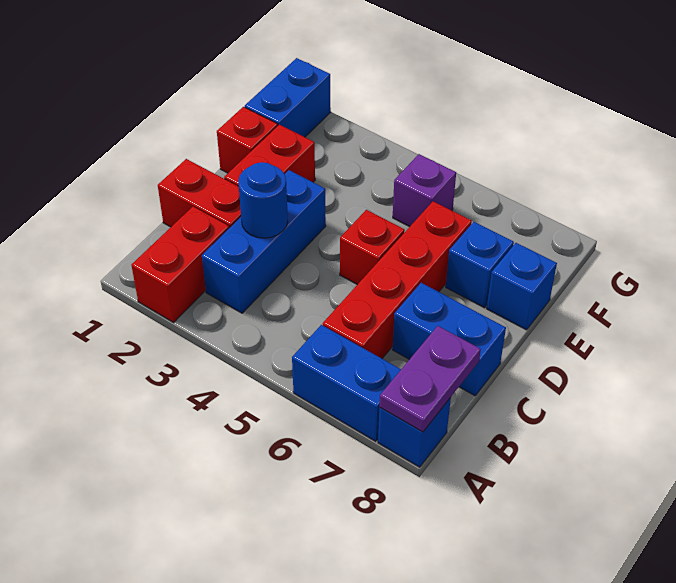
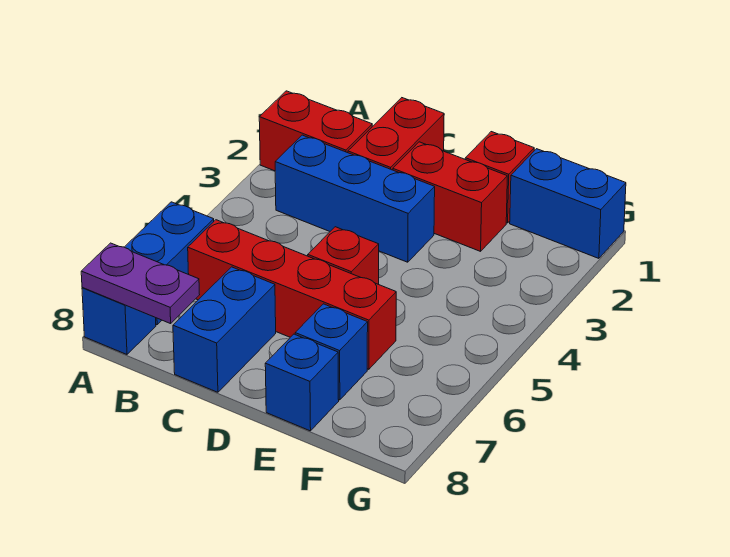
blue round brick C3 level 2 -> none
purple brick F5 level 1 -> none

